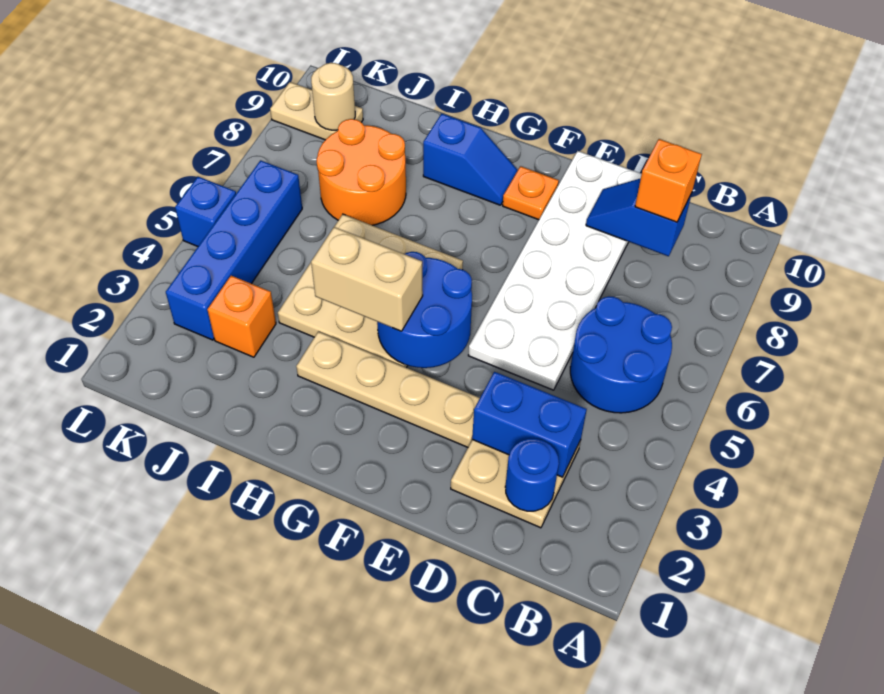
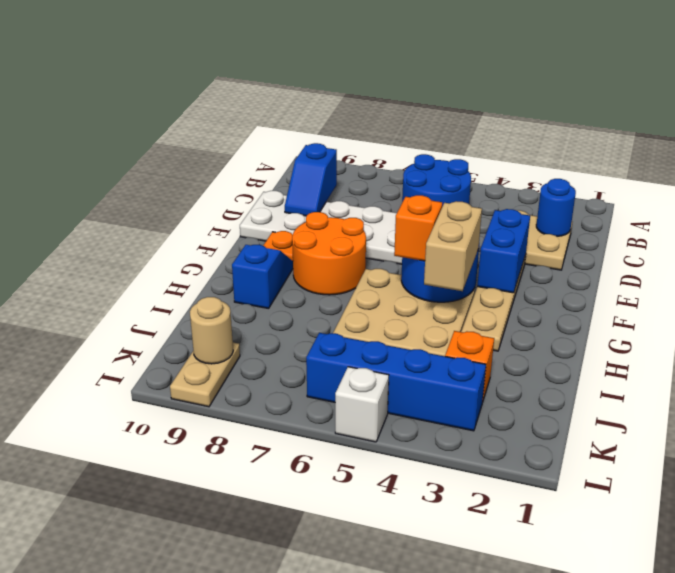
blue brick C3:D3 level 2 -> blue brick E3:F3 level 2
orange brick C9 level 3 -> orange brick G5 level 3
orange round brick I7:J8 level 1 -> orange round brick F7:G8 level 1
blue brick L5 level 1 -> white brick L5 level 1

